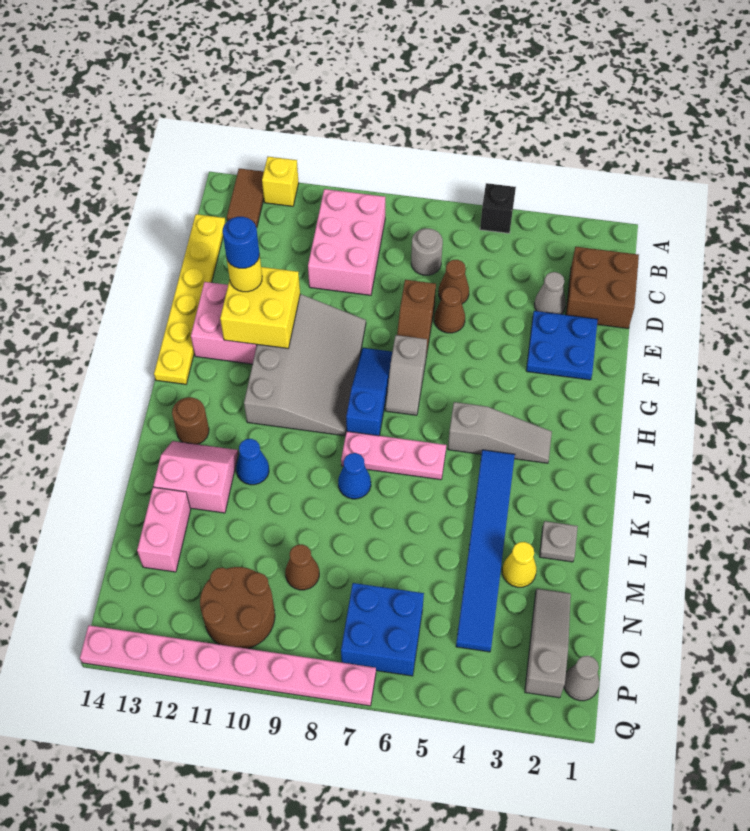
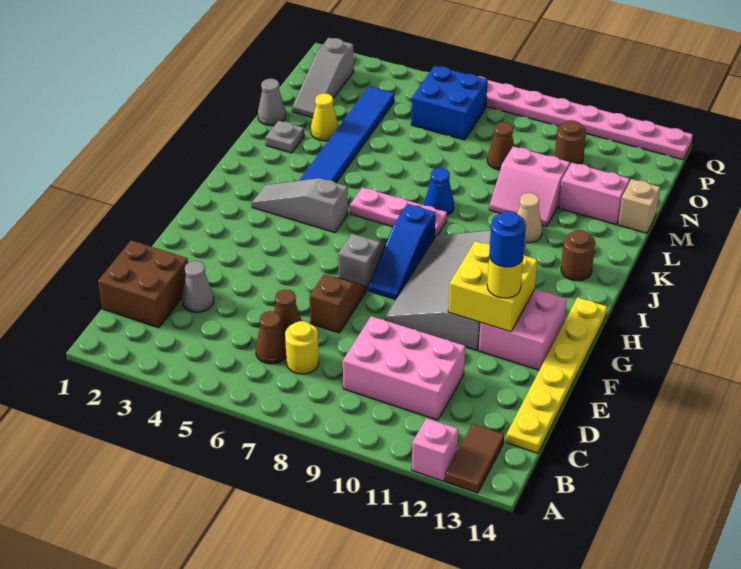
black brick A5 level 1 -> none
yellow brick A12 level 1 -> pink brick A12 level 1
pink brick B9:D10 level 1 -> pink brick C9:D11 level 1
grey round brick C7 level 1 -> yellow round brick C7 level 1
blue plate E2:F3 level 1 -> none
brown cone E6 level 1 -> brown cone C6 level 1
blue cone K11 level 1 -> tan cone K11 level 1
pink slope K12:L13 level 1 top L -> pink slope L10:M11 level 1 top M
pink brick M13:N13 level 1 -> pink brick M12:M13 level 1
none -> tan brick M14 level 1
brown round brick O10:P11 level 1 -> brown round brick O11 level 1
grey cone P1 level 1 -> grey cone M1 level 1

